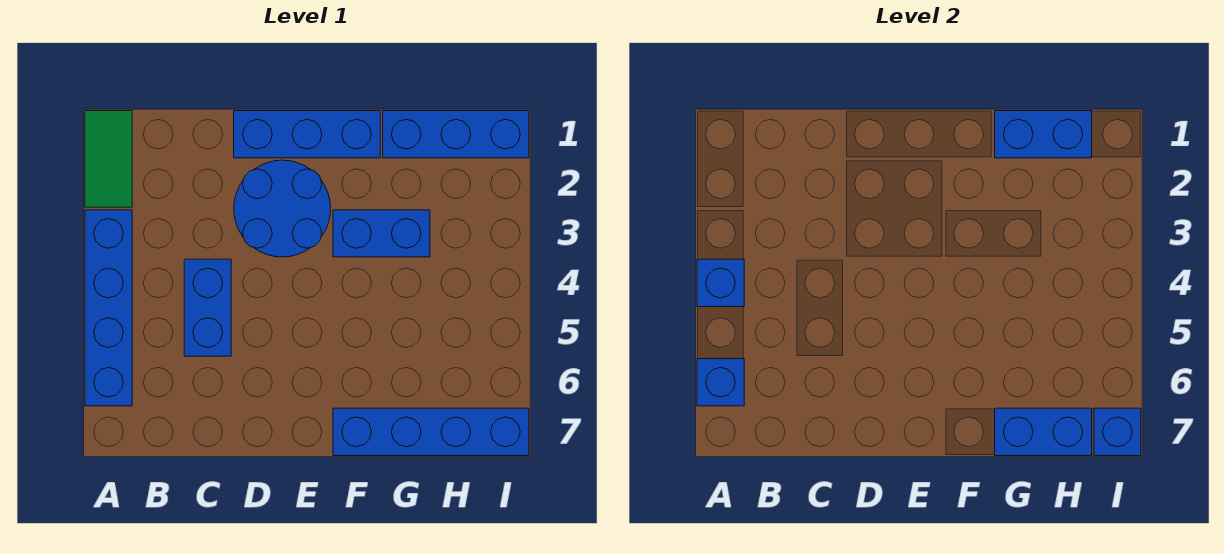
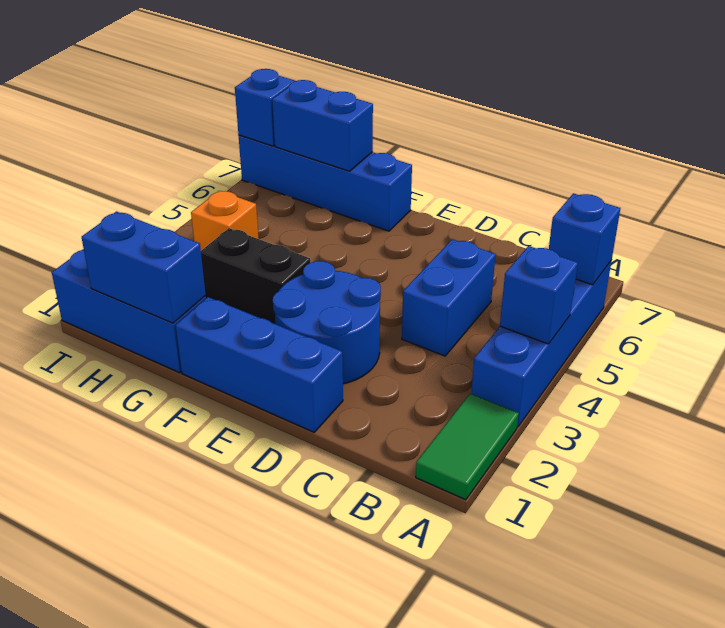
blue brick F3:G3 level 1 -> black brick F3:G3 level 1
none -> orange brick H4 level 1

